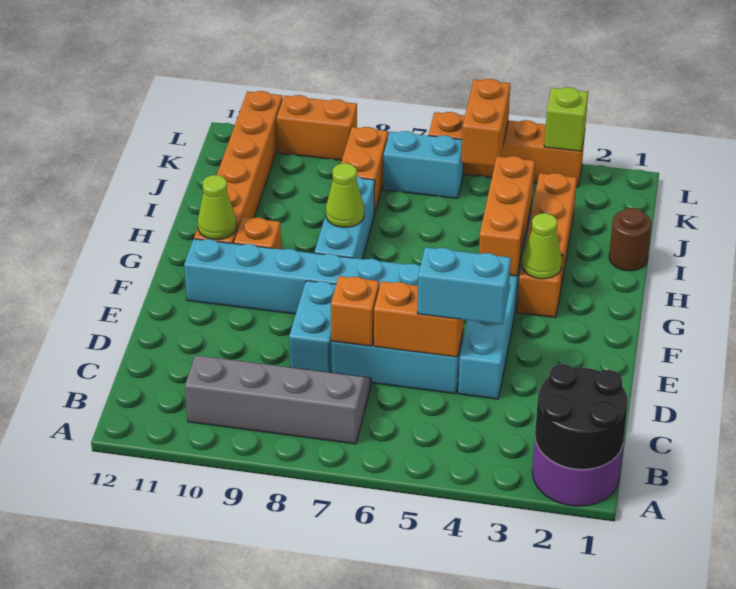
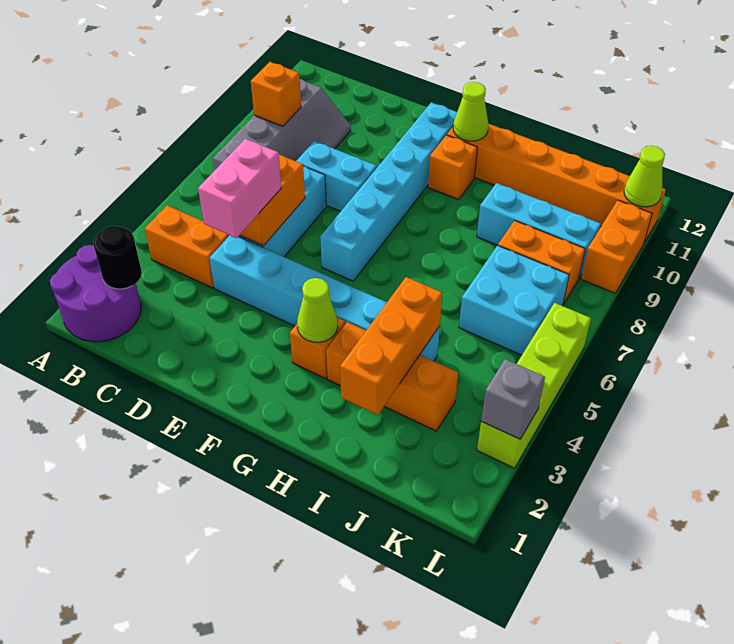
black round brick A1:B2 level 2 -> black round brick B2 level 2
cyan brick D4:D5 level 3 -> pink brick D4:D5 level 3
orange brick D7 level 2 -> orange brick B9 level 2
orange brick G4:I4 level 2 -> orange brick I2:I4 level 2
cyan brick G8:I8 level 1 -> cyan brick I9:K9 level 1
lime cone H8 level 2 -> lime cone L11 level 2
brown round brick I1 level 1 -> none
orange brick K5:L5 level 2 -> orange brick B4:C4 level 1
cyan brick K6:K7 level 1 -> cyan brick J6:K7 level 1
orange brick L3:L6 level 1 -> lime brick L3:L6 level 1
lime brick L3 level 2 -> grey brick L3 level 2

